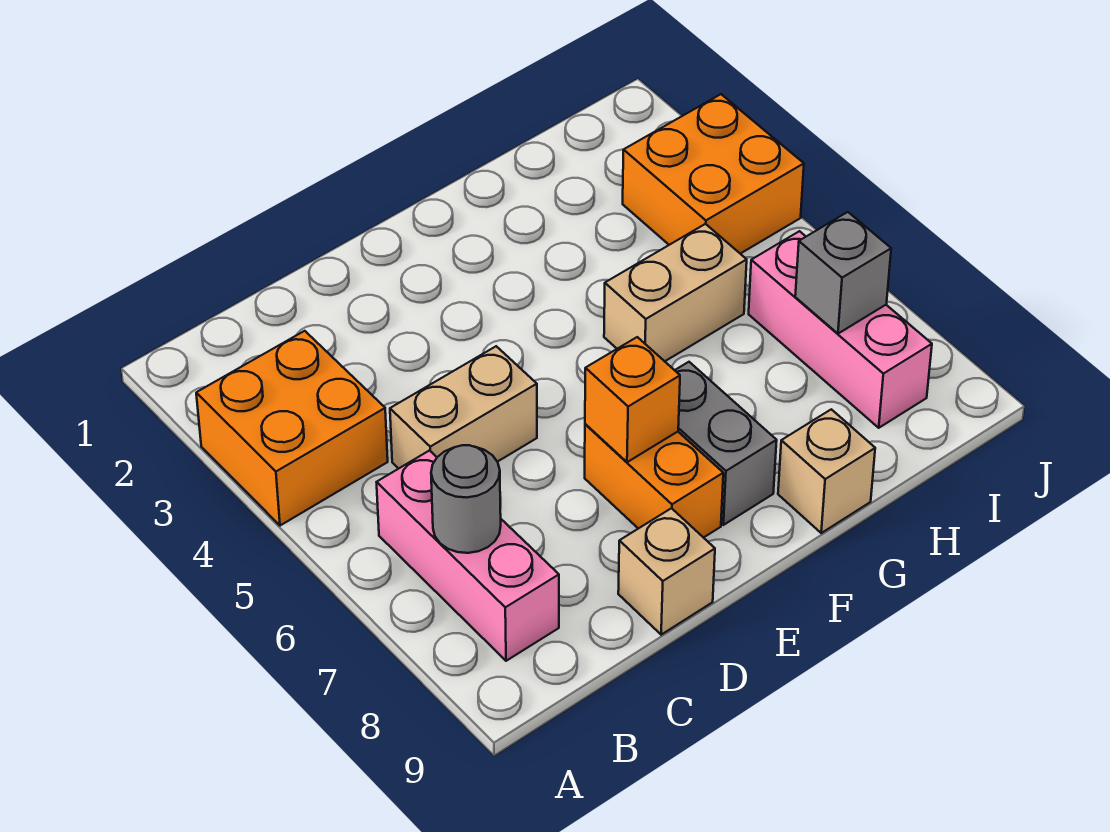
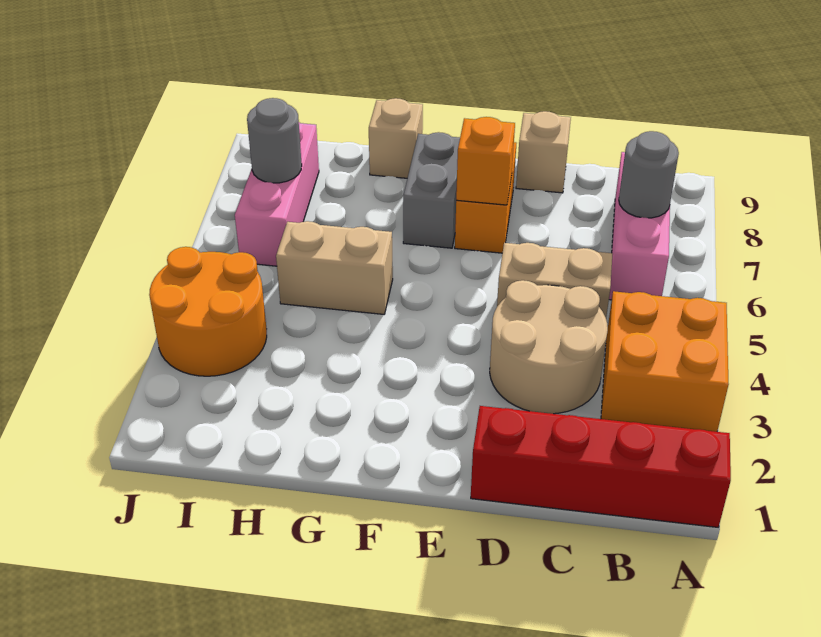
none -> red brick A1:D1 level 1
none -> tan round brick C3:D4 level 1
orange brick I3:J4 level 1 -> orange round brick I3:J4 level 1
grey brick I7 level 2 -> grey round brick I7 level 2

